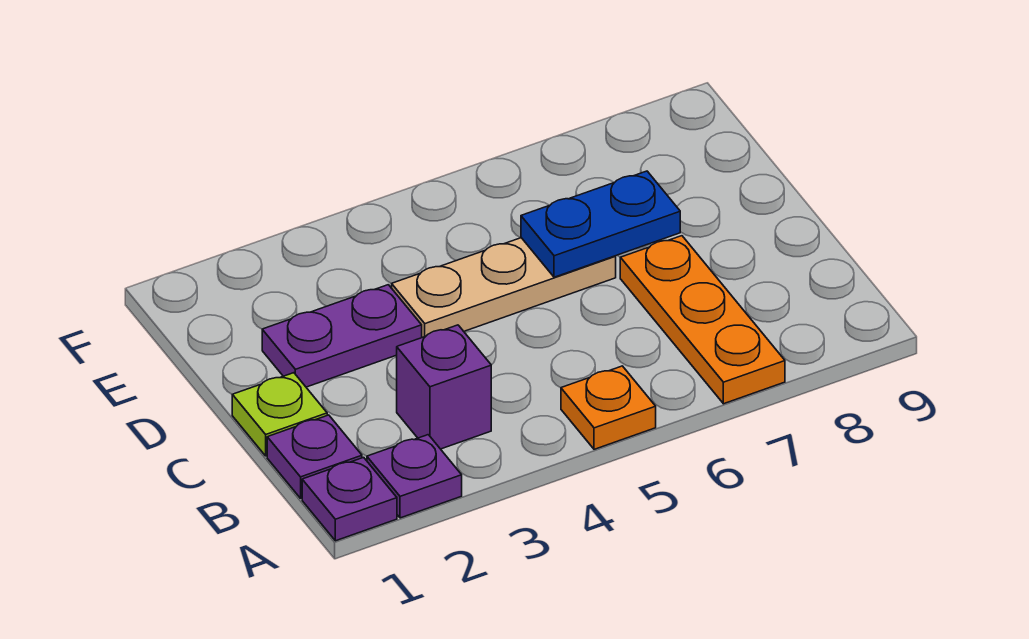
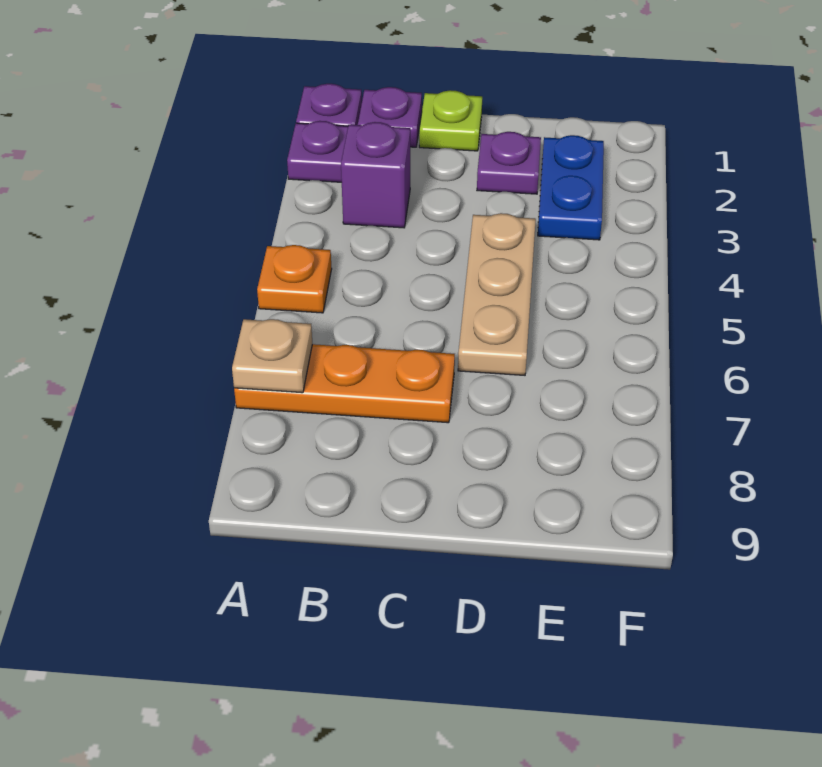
none -> tan plate A7 level 2
purple plate D2:D3 level 1 -> purple plate D2 level 1
blue plate D6:D7 level 2 -> blue plate E2:E3 level 1

